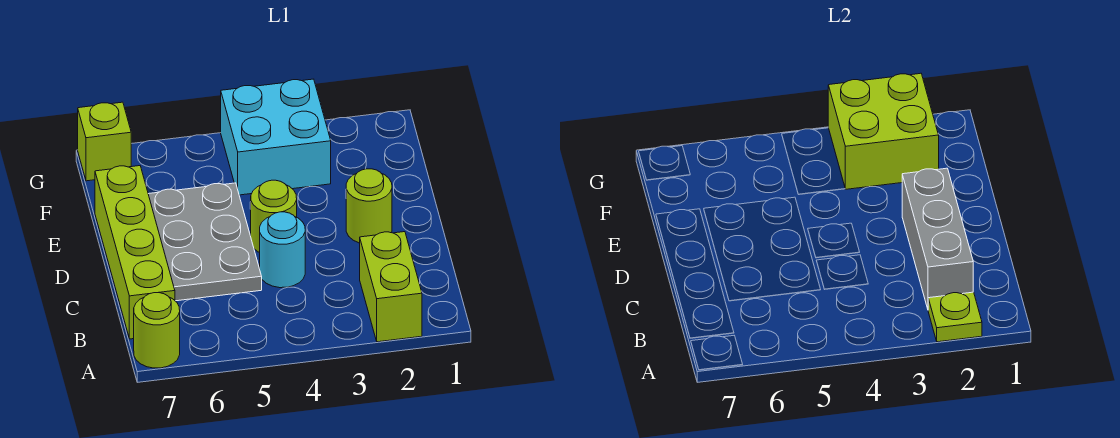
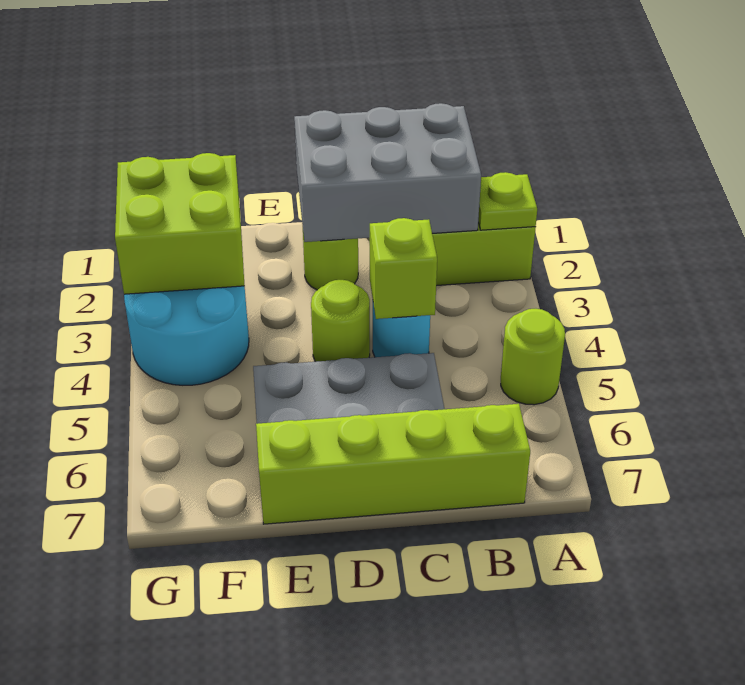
lime round brick A7 level 1 -> lime round brick A5 level 1
grey brick B2:D2 level 2 -> grey brick B1:D2 level 2
cyan brick F3:G4 level 1 -> cyan round brick F3:G4 level 1
lime brick G7 level 1 -> lime brick C4 level 2

